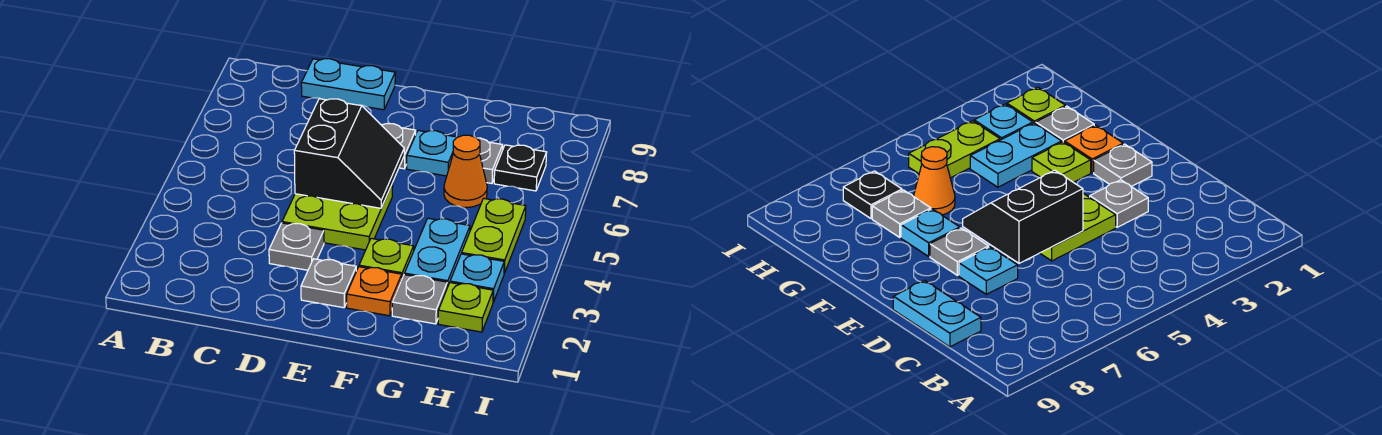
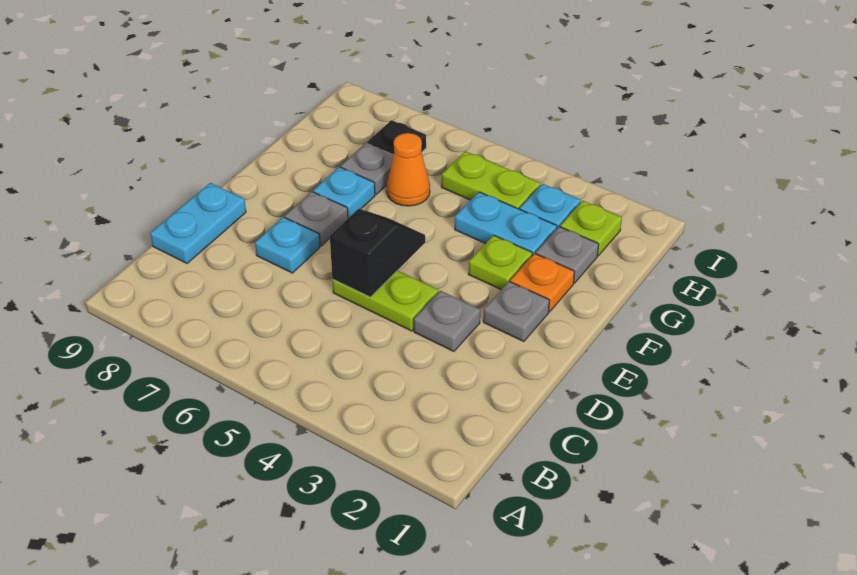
lime plate D4:E5 level 1 -> lime plate D4:D5 level 1
black slope D5:E6 level 2 top D -> black slope D5:E5 level 2 top D

